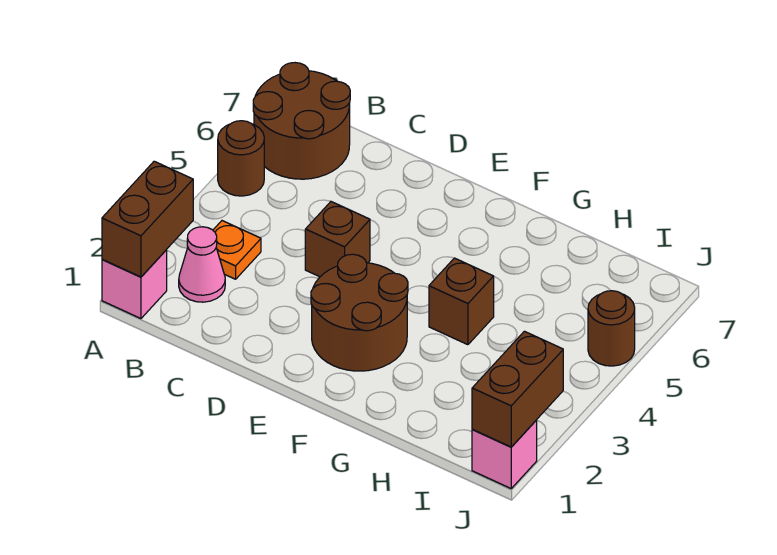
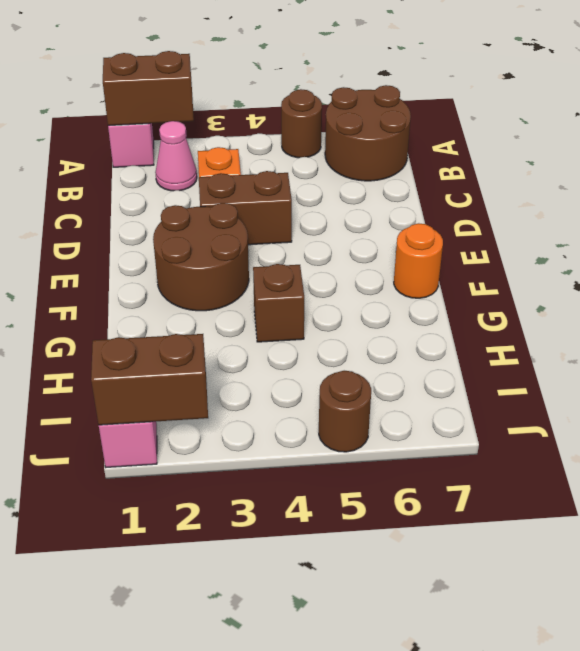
brown brick D4 level 1 -> brown brick D3:D4 level 1
none -> orange round brick F7 level 1

